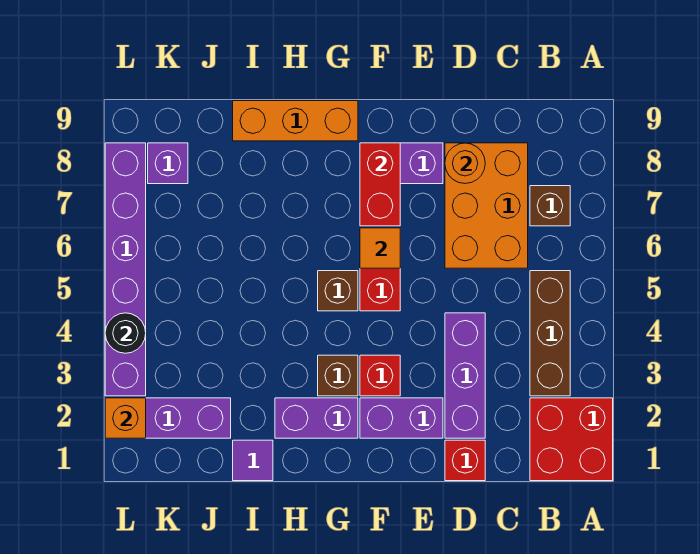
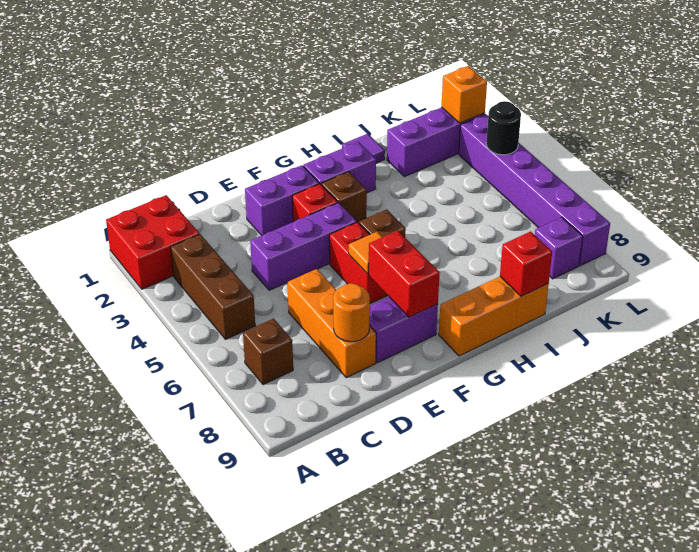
orange brick C6:D8 level 1 -> orange brick D6:D8 level 1
red brick D1 level 1 -> red brick I9 level 2
purple brick D2:D4 level 1 -> purple brick D4:F4 level 1

